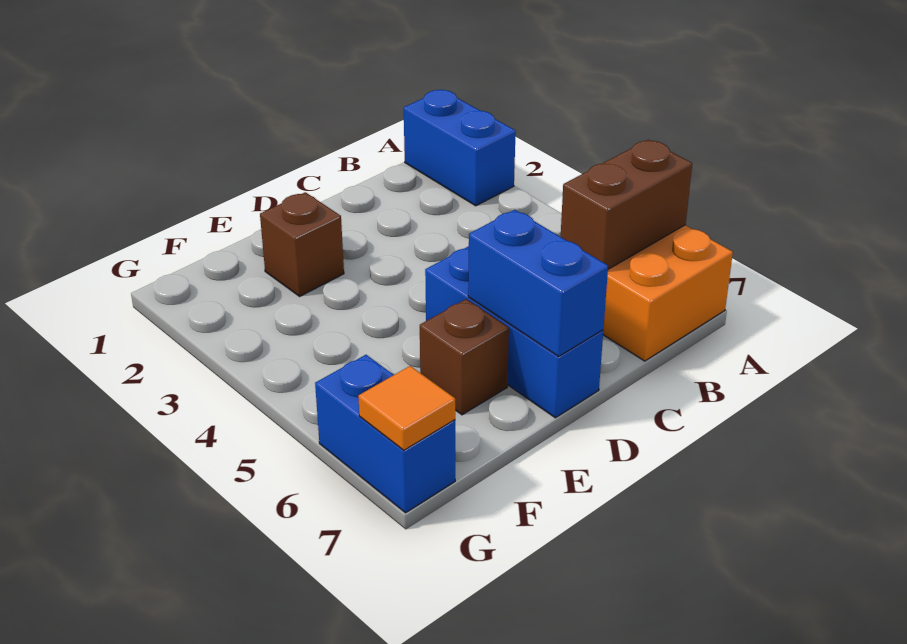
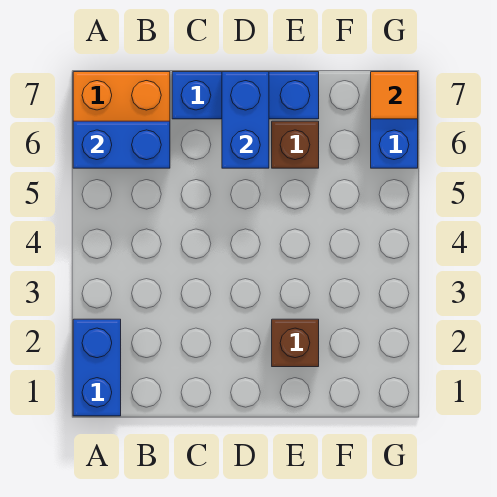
brown brick A6:B6 level 2 -> blue brick A6:B6 level 2
blue brick D5:D7 level 1 -> blue brick C7:E7 level 1

